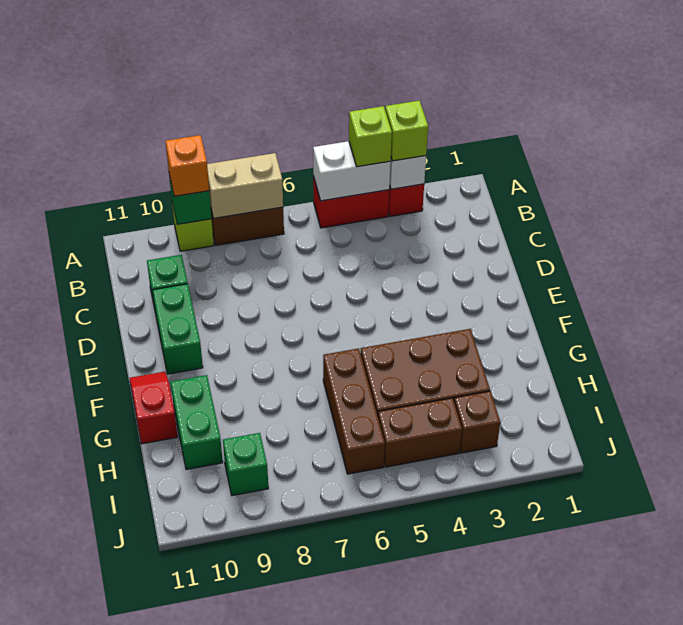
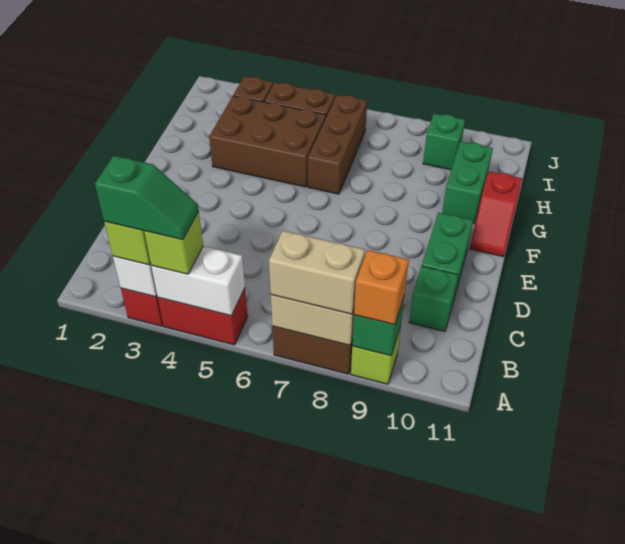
none -> green slope A3:A4 level 4 top 3
none -> tan brick A7:A8 level 3

